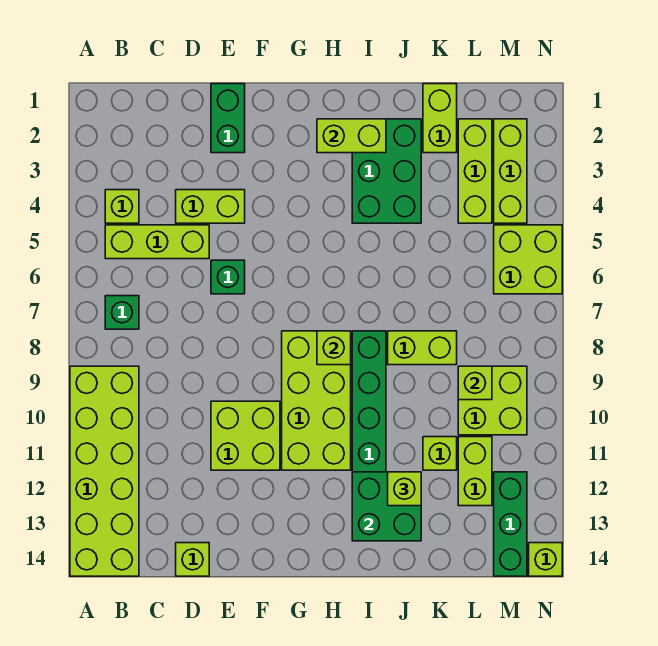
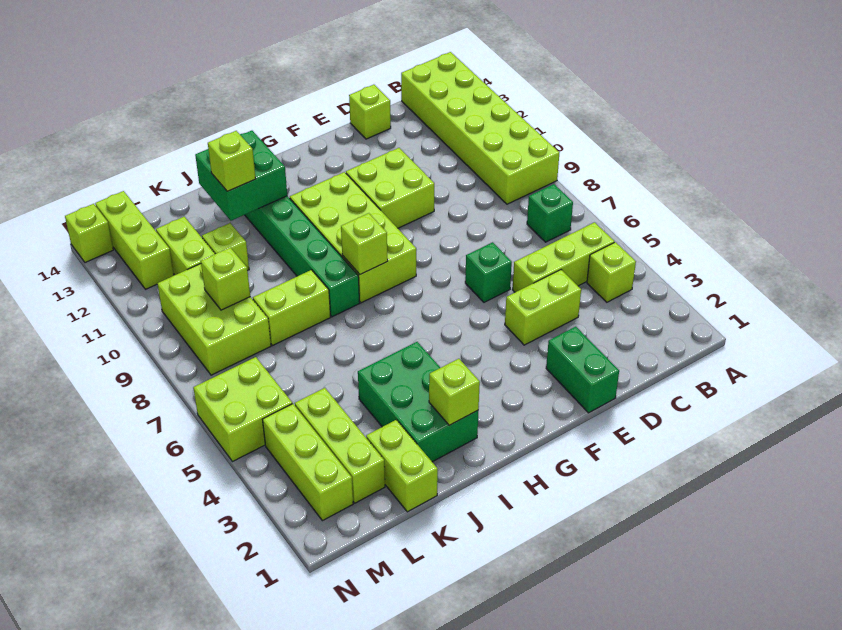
lime brick H2:I2 level 2 -> lime brick I2 level 2
lime brick L9:M10 level 1 -> lime brick L8:M10 level 1
green brick M12:M14 level 1 -> lime brick M12:M14 level 1

